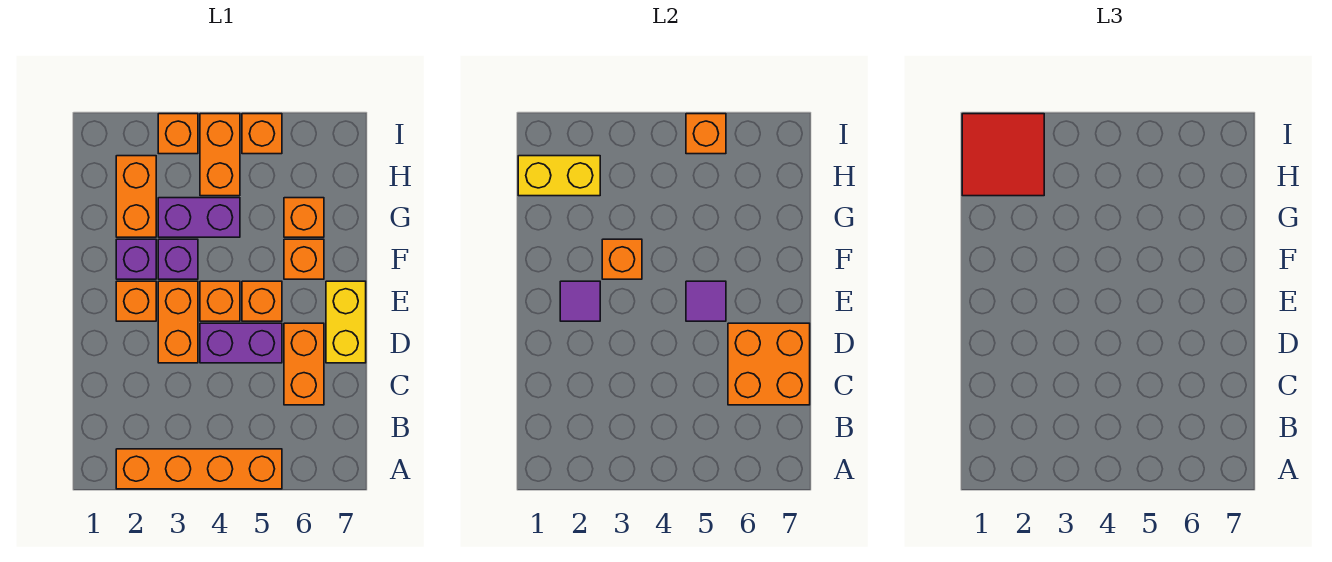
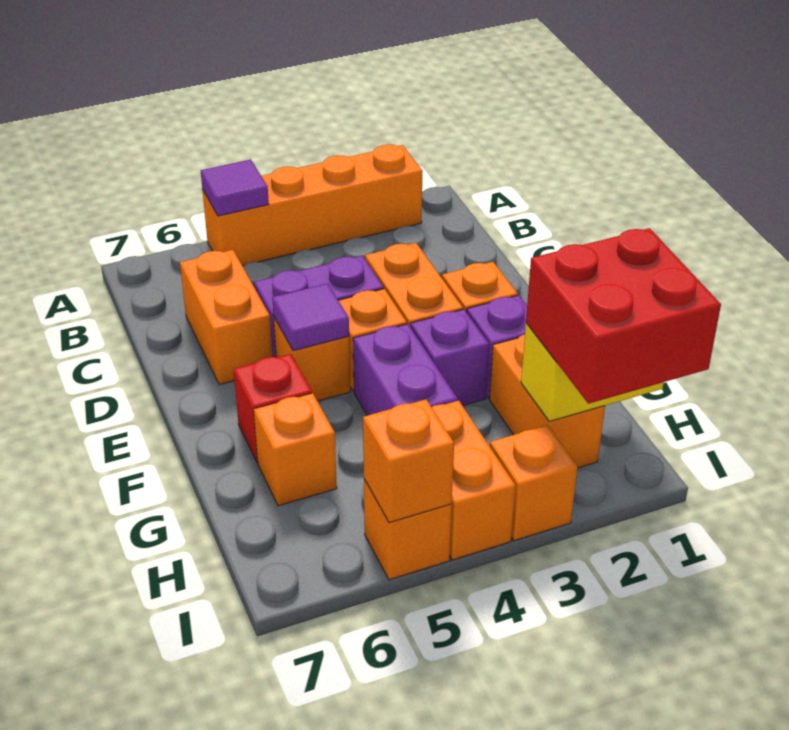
orange brick C6:D7 level 2 -> none
yellow brick D7:E7 level 1 -> none
purple tile E2 level 2 -> purple tile A5 level 2
orange brick F3 level 2 -> none
orange brick F6 level 1 -> red brick F6 level 1
purple brick G3:G4 level 1 -> purple brick F4:G4 level 1
red tile H1:I2 level 3 -> red brick H1:I2 level 3

